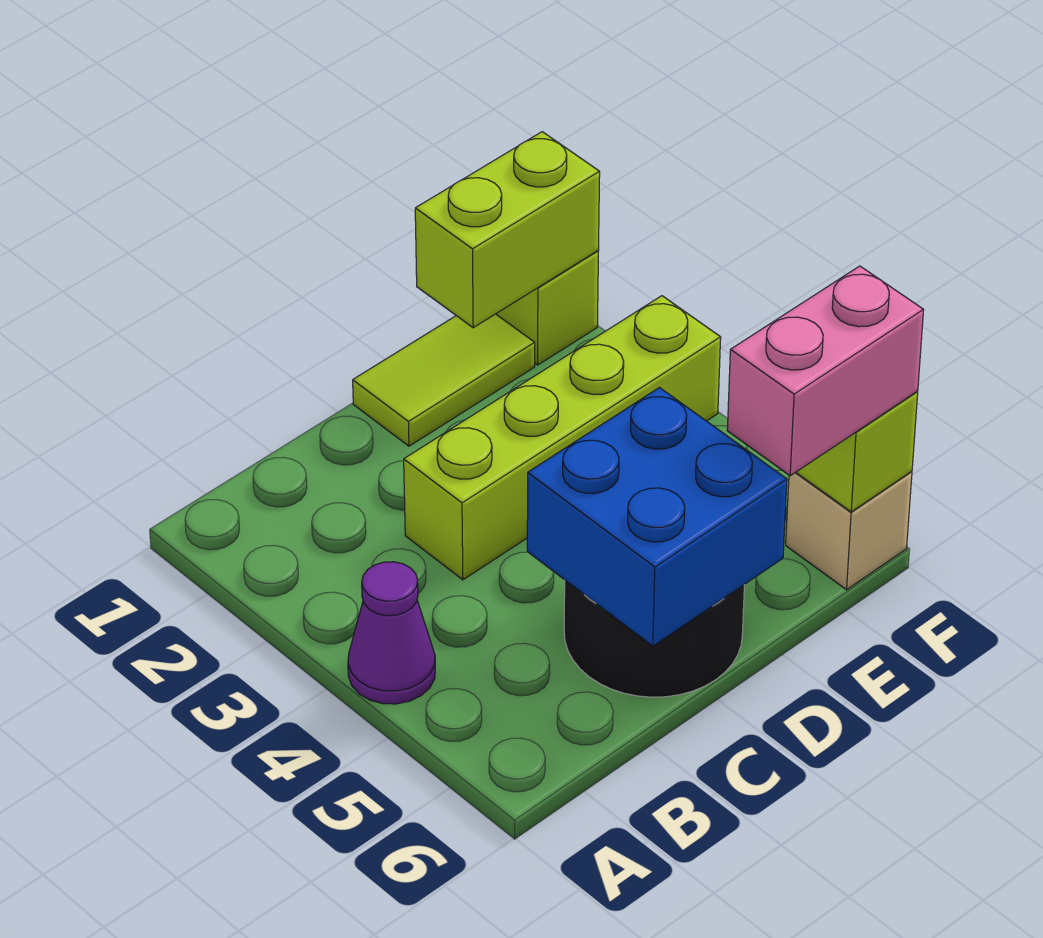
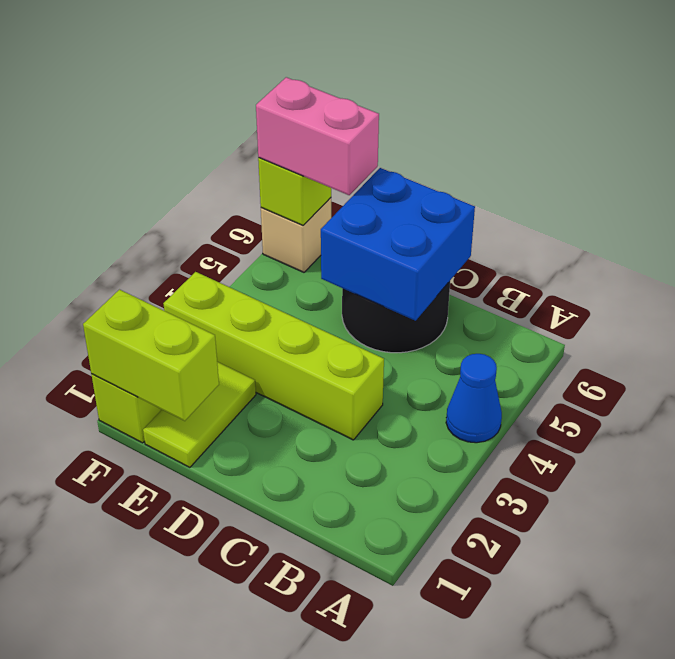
purple cone A4 level 1 -> blue cone A4 level 1
lime tile D1:E1 level 1 -> lime tile E1:E2 level 1

